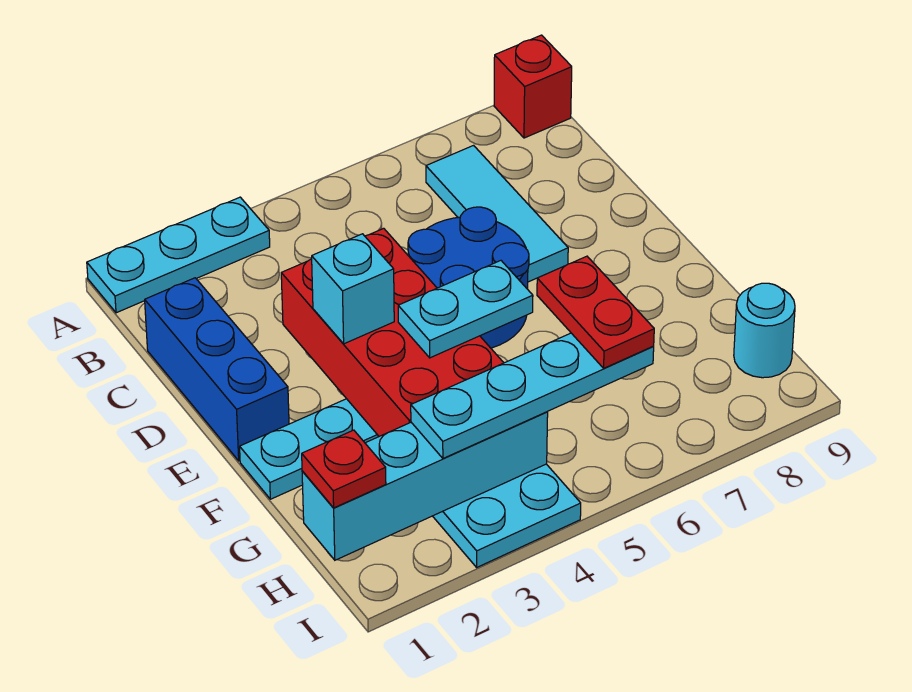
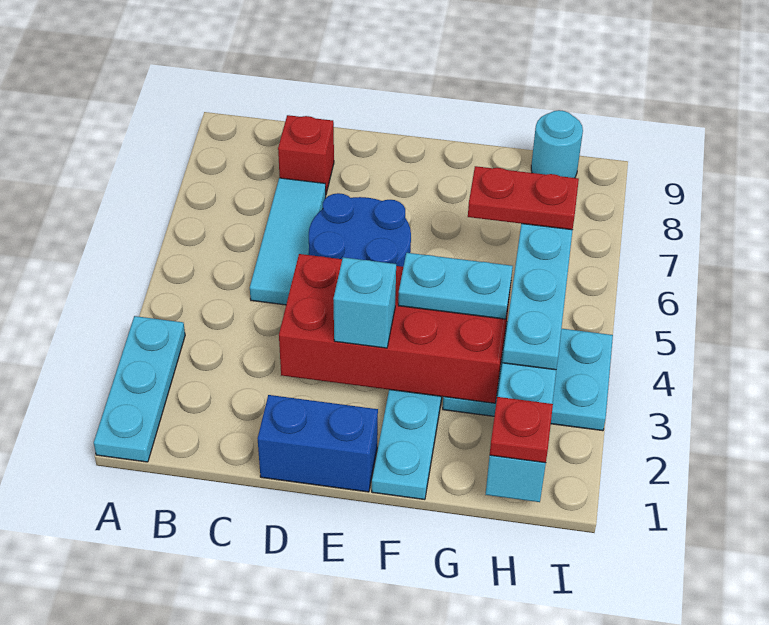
red brick A9 level 1 -> red brick C8 level 1
cyan tile B7:D7 level 1 -> cyan tile C5:C7 level 1
blue brick C1:E1 level 1 -> blue brick D1:E1 level 1
cyan plate F4:F5 level 3 -> cyan plate F4:G4 level 3

